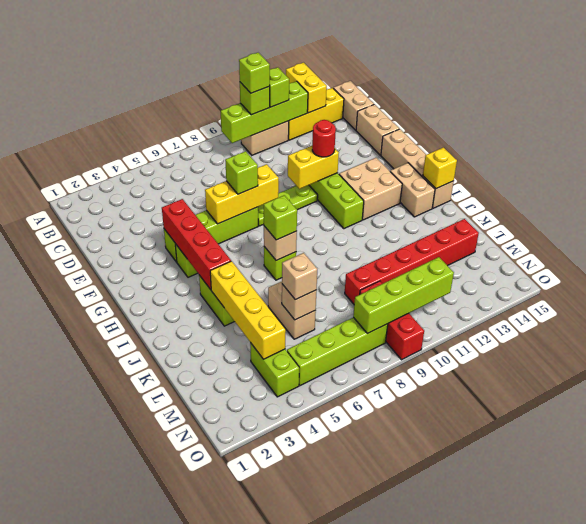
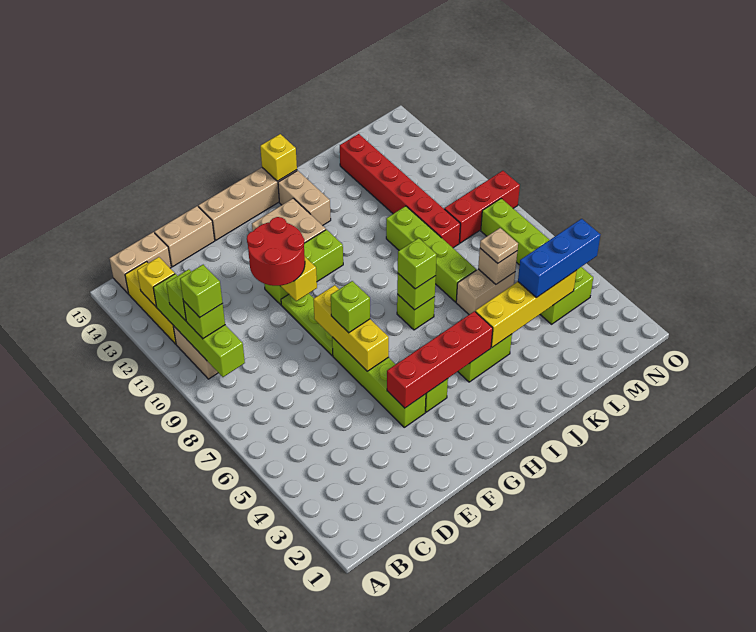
yellow brick A13:B13 level 2 -> yellow brick B13 level 2
red round brick F11 level 3 -> red round brick E10:F11 level 3
tan brick H14:I14 level 1 -> tan brick I13:I14 level 1
tan brick I7 level 2 -> lime brick I7 level 2
none -> blue brick L4:N4 level 3
tan brick L6 level 3 -> tan plate L6 level 3
lime brick N8:N11 level 2 -> lime brick K7:K10 level 1

